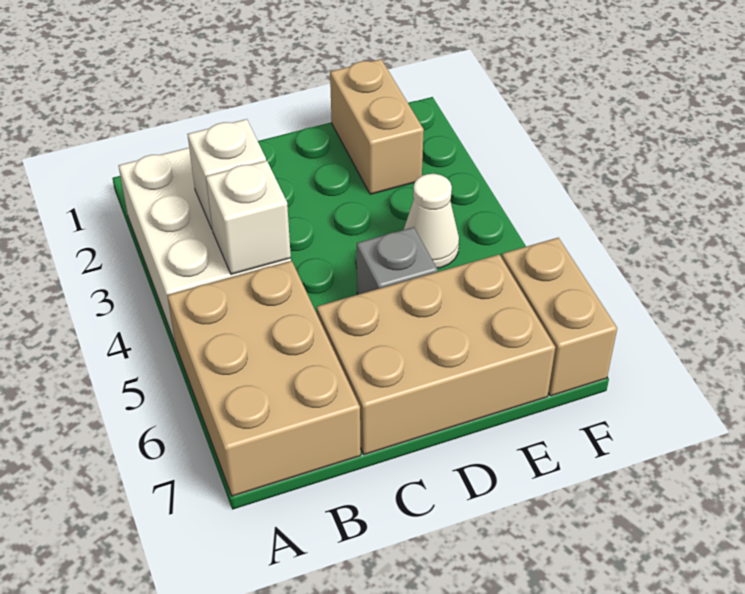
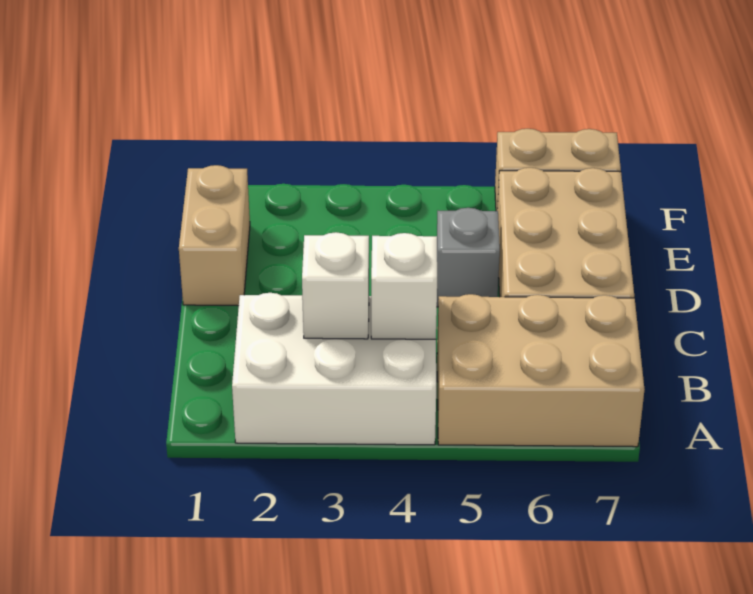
tan brick E1:E2 level 1 -> tan brick D1:E1 level 1
white cone E4 level 1 -> none

